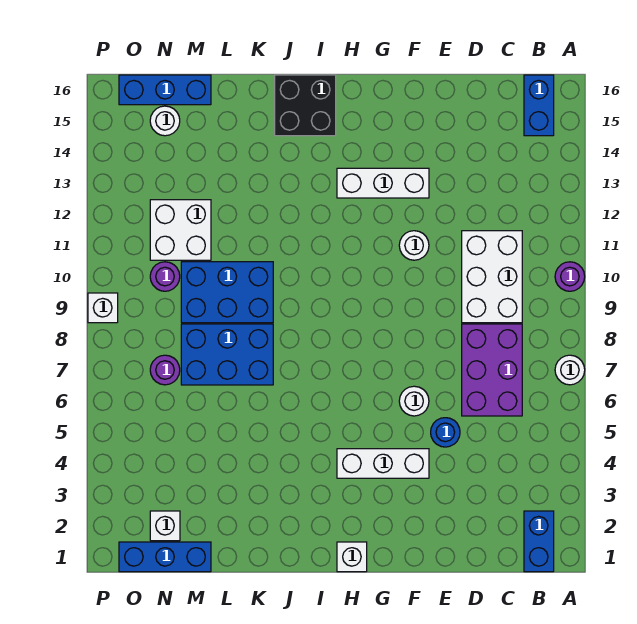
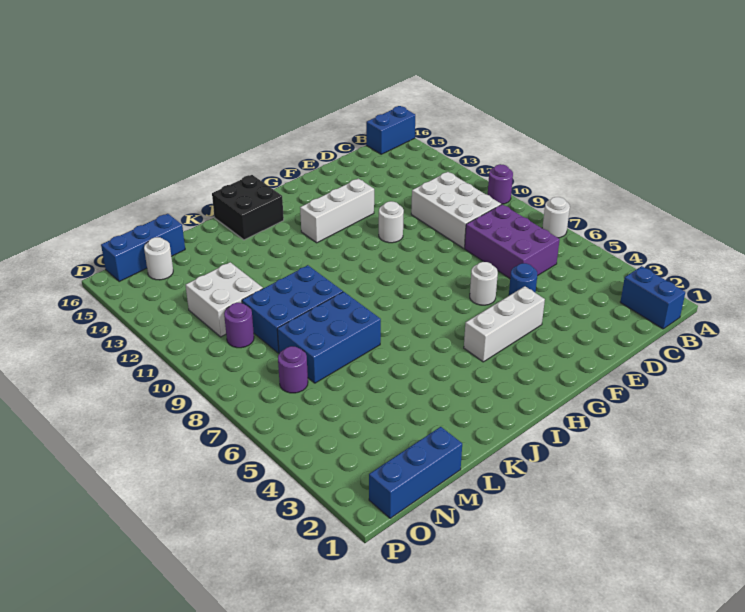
blue brick B15:B16 level 1 -> blue brick A16:B16 level 1
white brick H1 level 1 -> none
white brick N2 level 1 -> none
white brick P9 level 1 -> none

